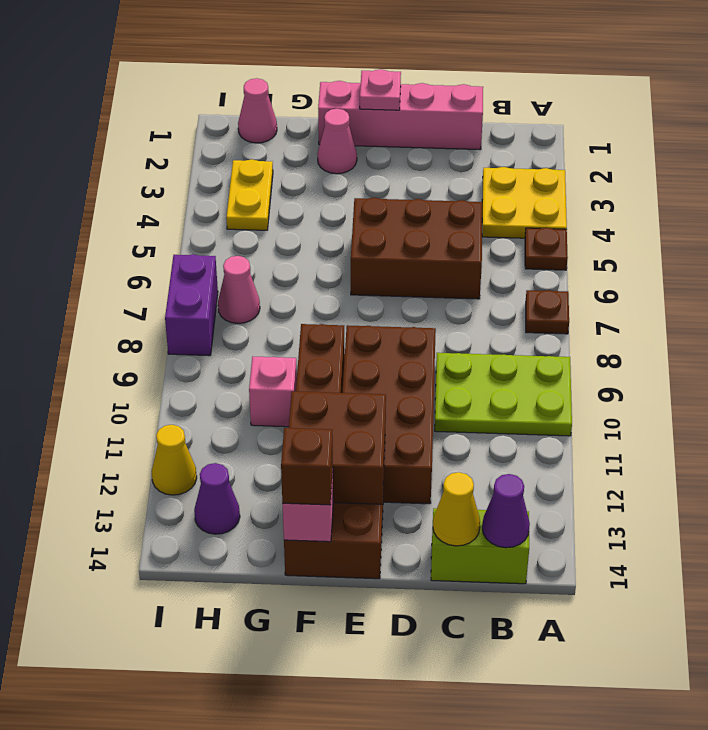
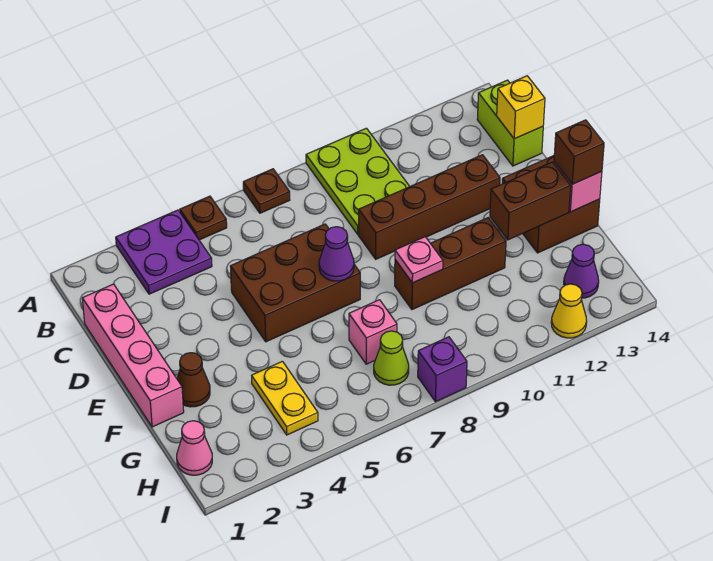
yellow plate A3:B4 level 1 -> purple plate A3:B4 level 1
purple cone B14 level 2 -> purple cone E7 level 2
brown brick C5:E6 level 1 -> brown brick D5:E7 level 1
yellow cone C14 level 2 -> yellow brick C14 level 2
brown brick D9:E12 level 1 -> brown brick D9:D12 level 1
pink plate E1 level 2 -> pink plate F9 level 2
brown brick E12:F13 level 2 -> brown brick F12:F13 level 2
pink cone F2 level 1 -> brown cone F2 level 1
pink brick G10 level 1 -> pink brick G7 level 1
yellow plate H3:H4 level 1 -> yellow plate G4:H4 level 1
pink cone H7 level 1 -> lime cone H7 level 1
purple brick I7:I8 level 1 -> purple brick I8 level 1

